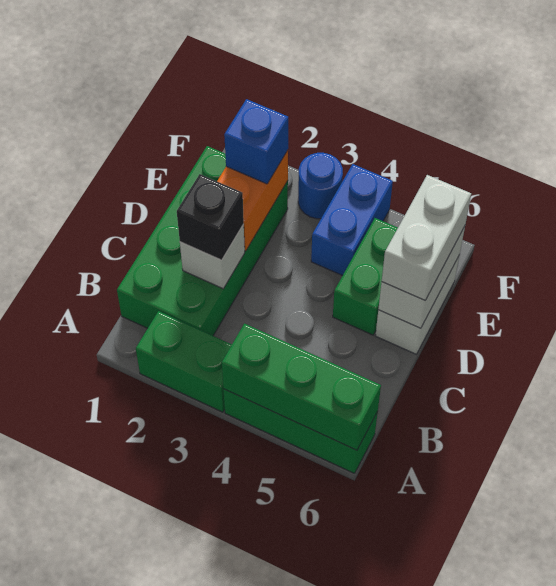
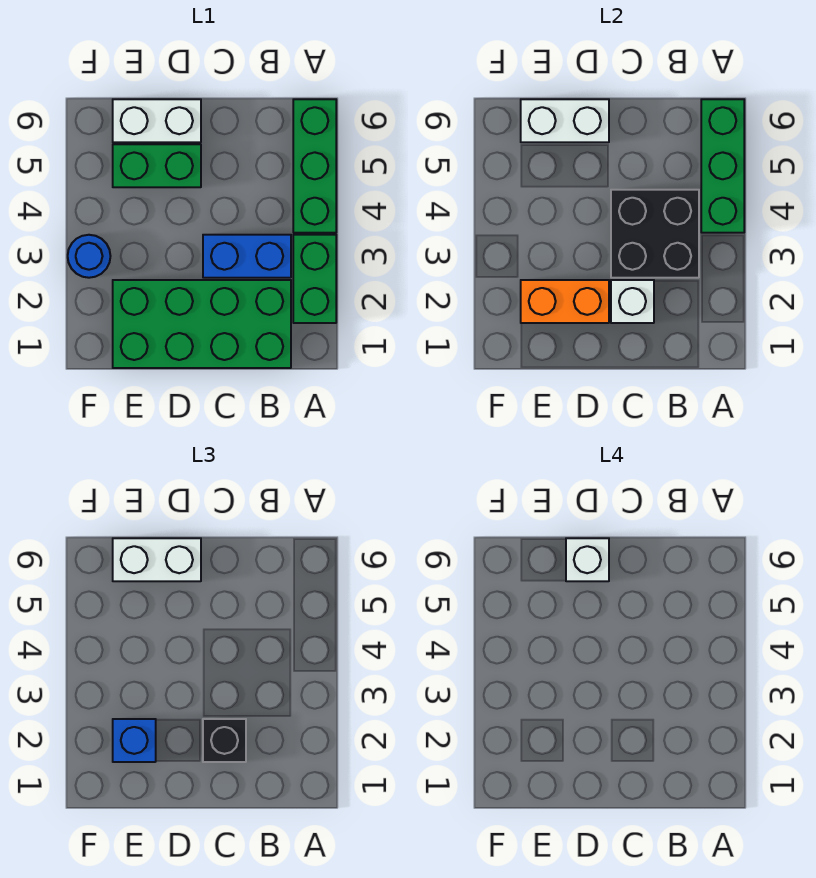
none -> black brick B3:C4 level 2
none -> white brick D6 level 4
blue brick E4:F4 level 1 -> blue brick B3:C3 level 1

